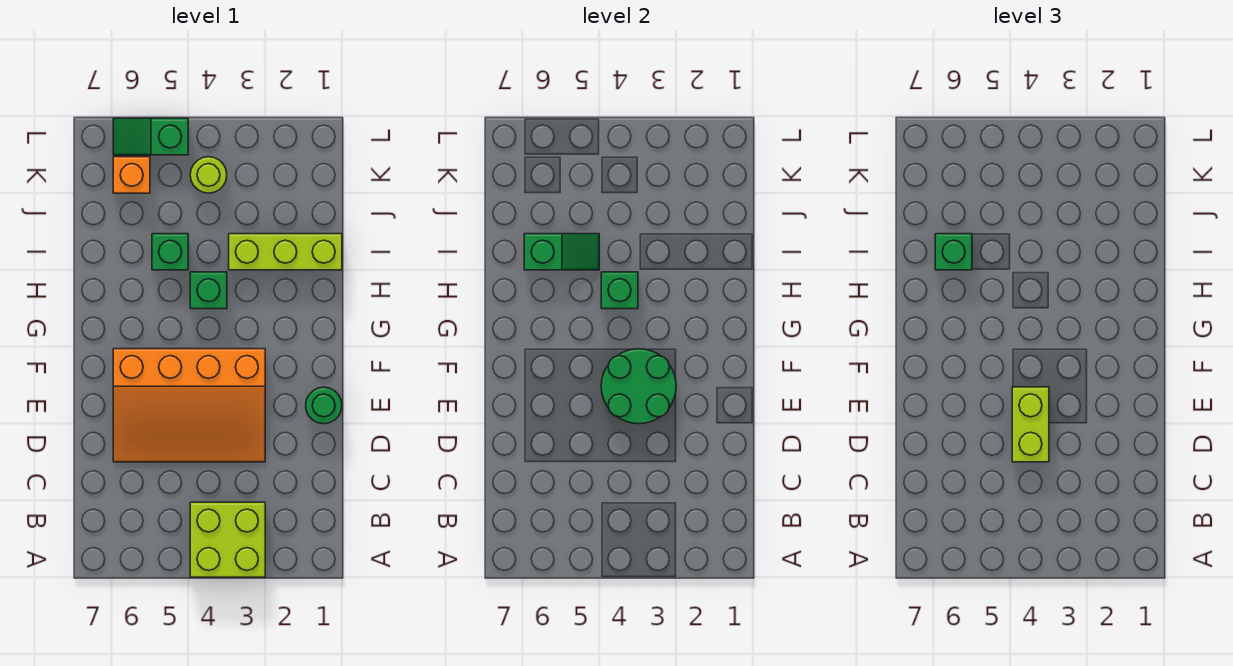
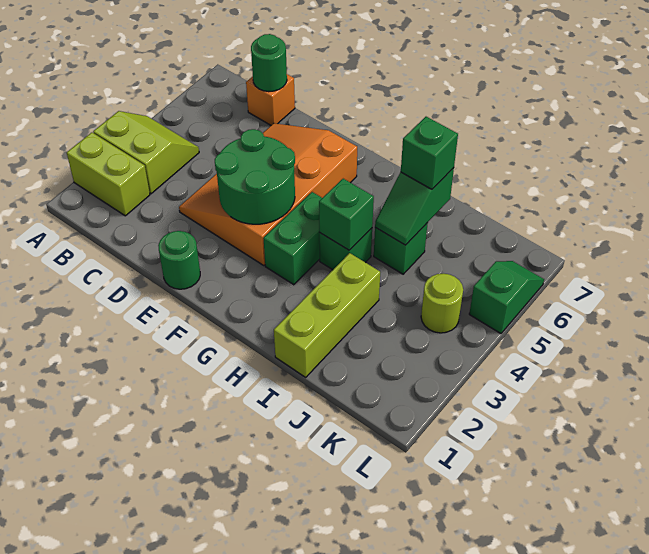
lime brick A3:B4 level 1 -> lime slope A3:B4 level 1 top 3
none -> green round brick C7 level 2
lime brick D4:E4 level 3 -> lime brick A2:B2 level 1
none -> green brick G3:G4 level 1
orange brick K6 level 1 -> orange brick C7 level 1

